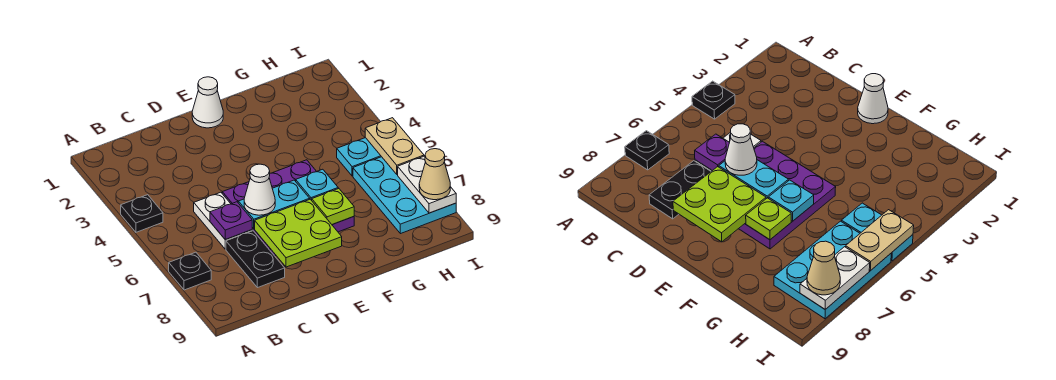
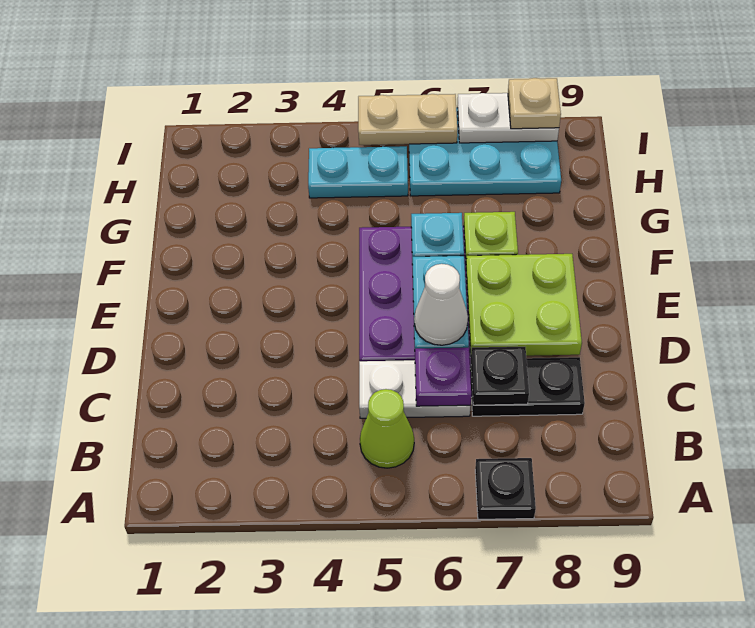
black plate A4 level 1 -> black plate C7 level 2
none -> lime cone B5 level 1
white cone E1 level 1 -> none
cyan plate H5:I5 level 1 -> cyan plate H4:H5 level 1
tan cone I8 level 3 -> tan plate I8 level 3

